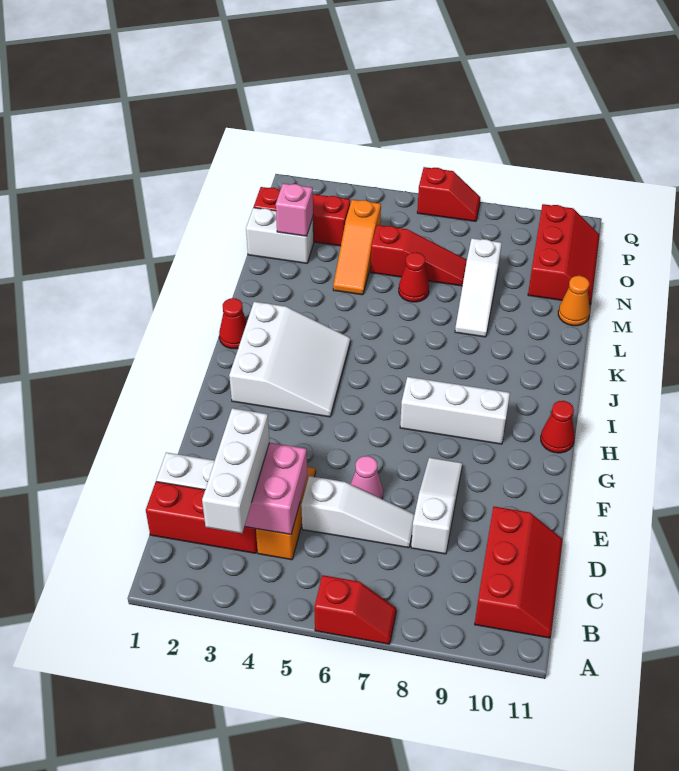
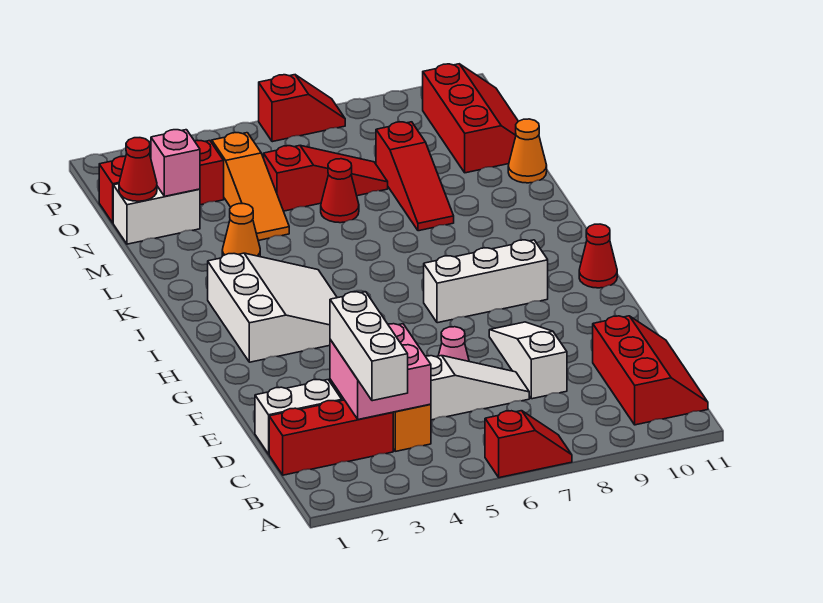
red cone J1 level 1 -> red cone N1 level 2
none -> orange cone L3 level 1
white slope L8:N8 level 1 top N -> red slope L8:N8 level 1 top N

